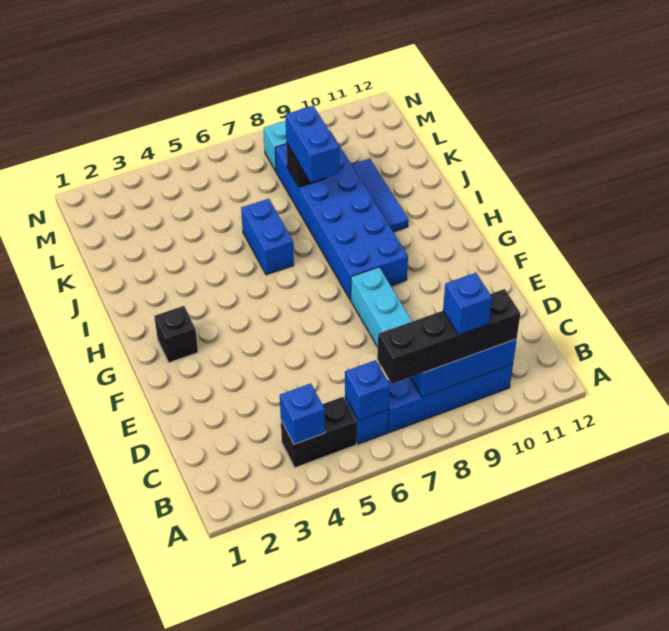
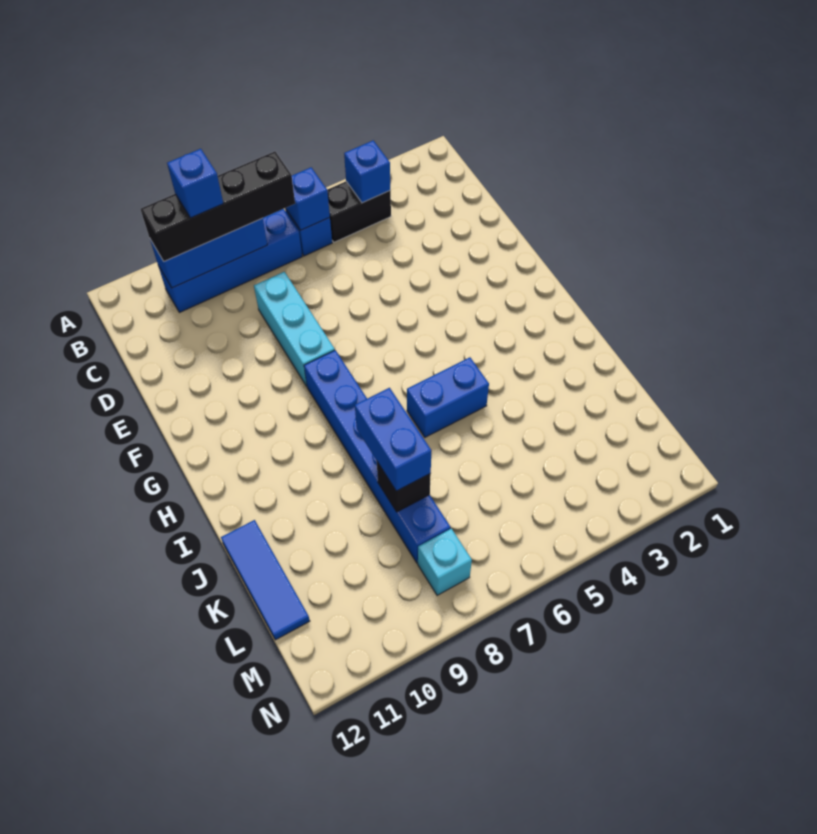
black brick G2 level 1 -> none
blue brick G8:L9 level 1 -> blue brick G8:L8 level 1
blue brick I6:J6 level 1 -> blue brick I5:I6 level 1
blue tile I10:K10 level 1 -> blue tile J12:L12 level 1

